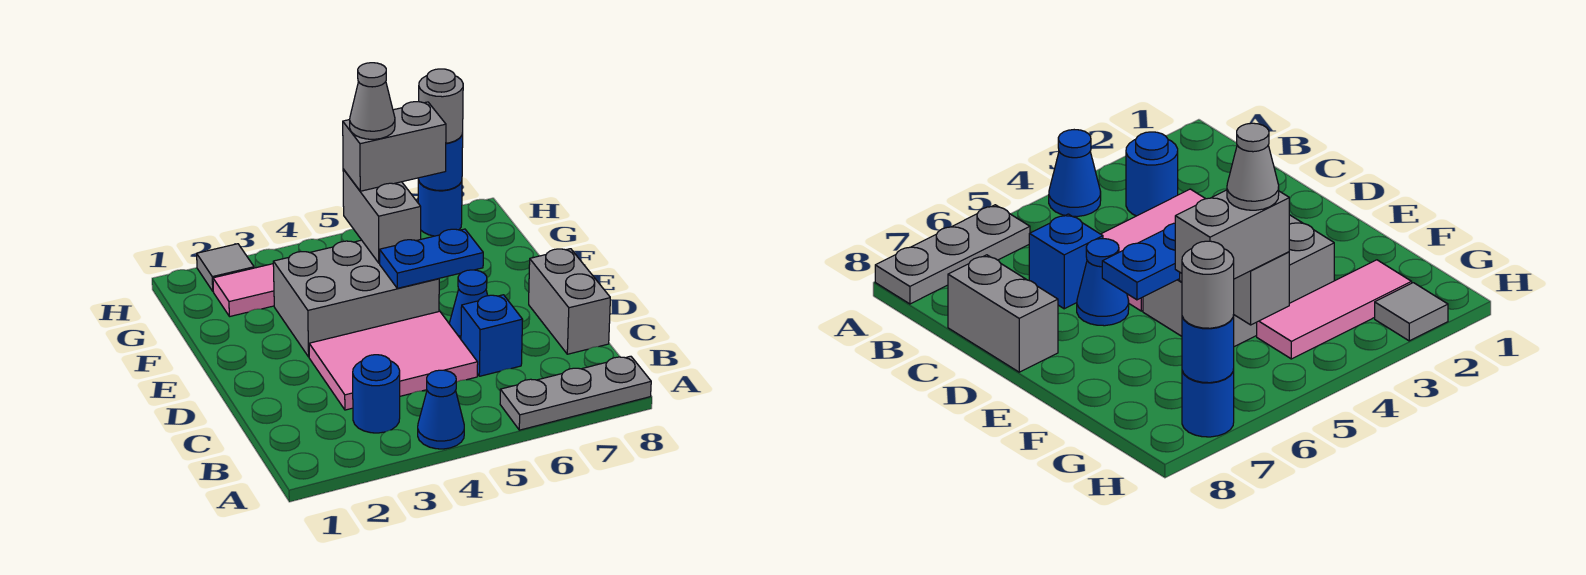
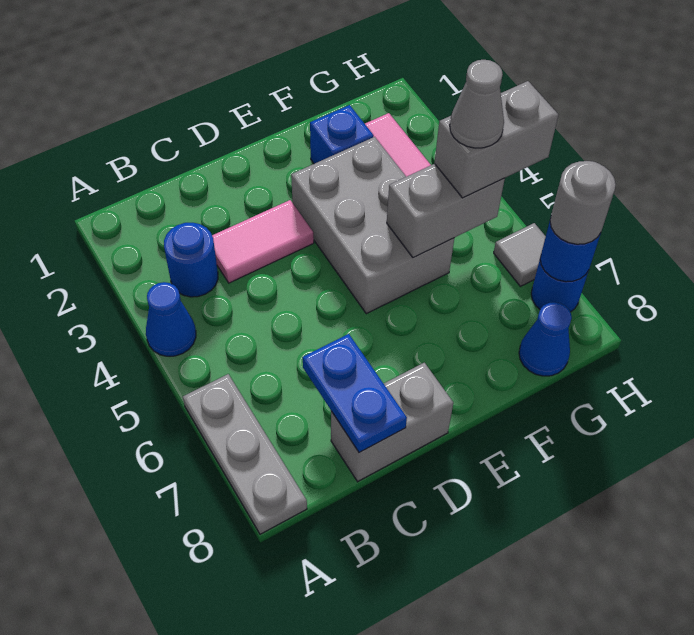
pink tile C3:D5 level 1 -> pink tile C3:D3 level 1
blue brick C6 level 1 -> blue brick F2 level 1
blue cone D6 level 1 -> blue cone G8 level 1
blue plate E5:E6 level 2 -> blue plate C7:C8 level 2
grey brick G5:G6 level 3 -> grey brick G5:H5 level 3
grey tile H2 level 1 -> grey tile H6 level 1

